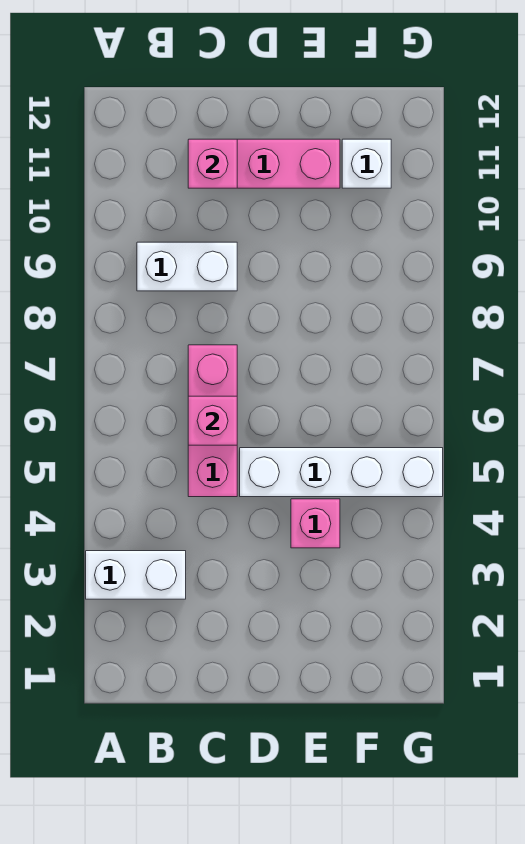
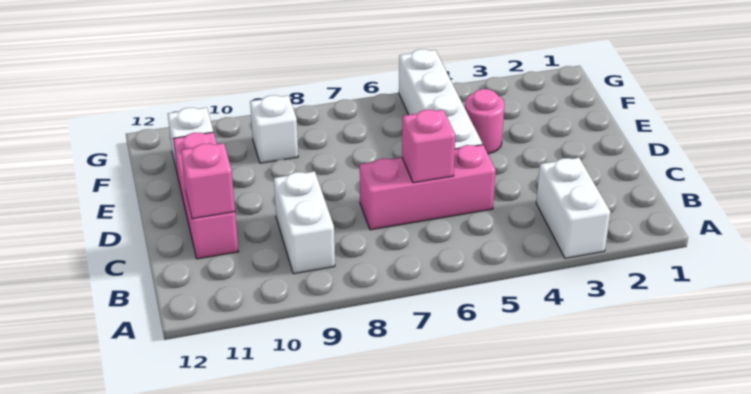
pink brick E4 level 1 -> pink round brick E4 level 1
none -> white brick F9 level 1

